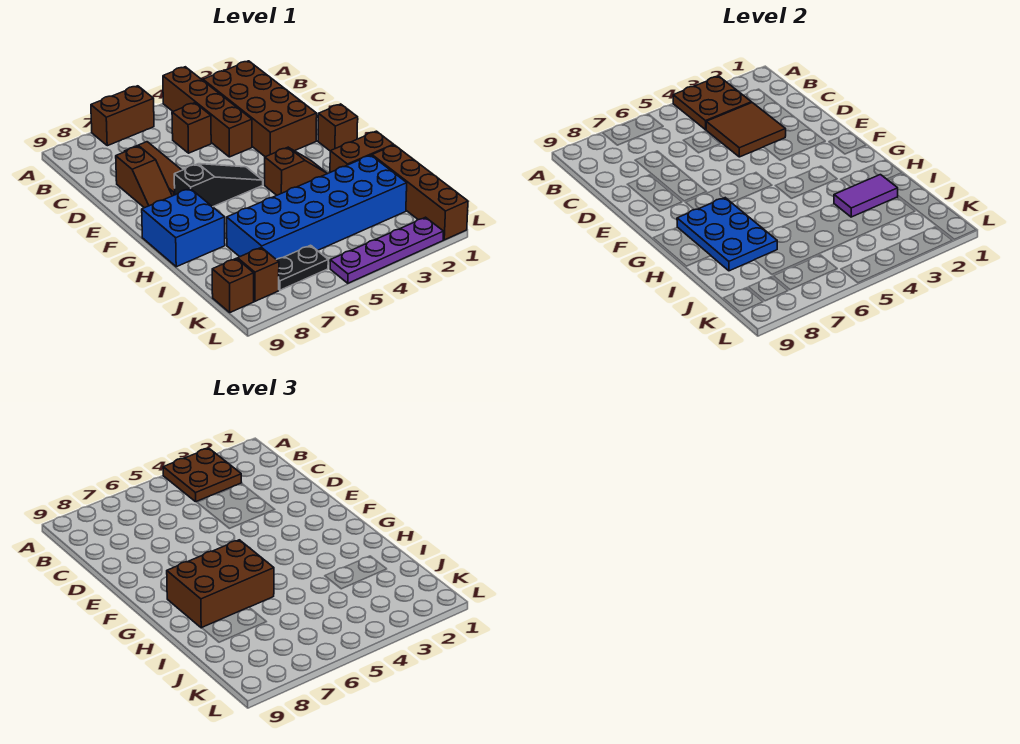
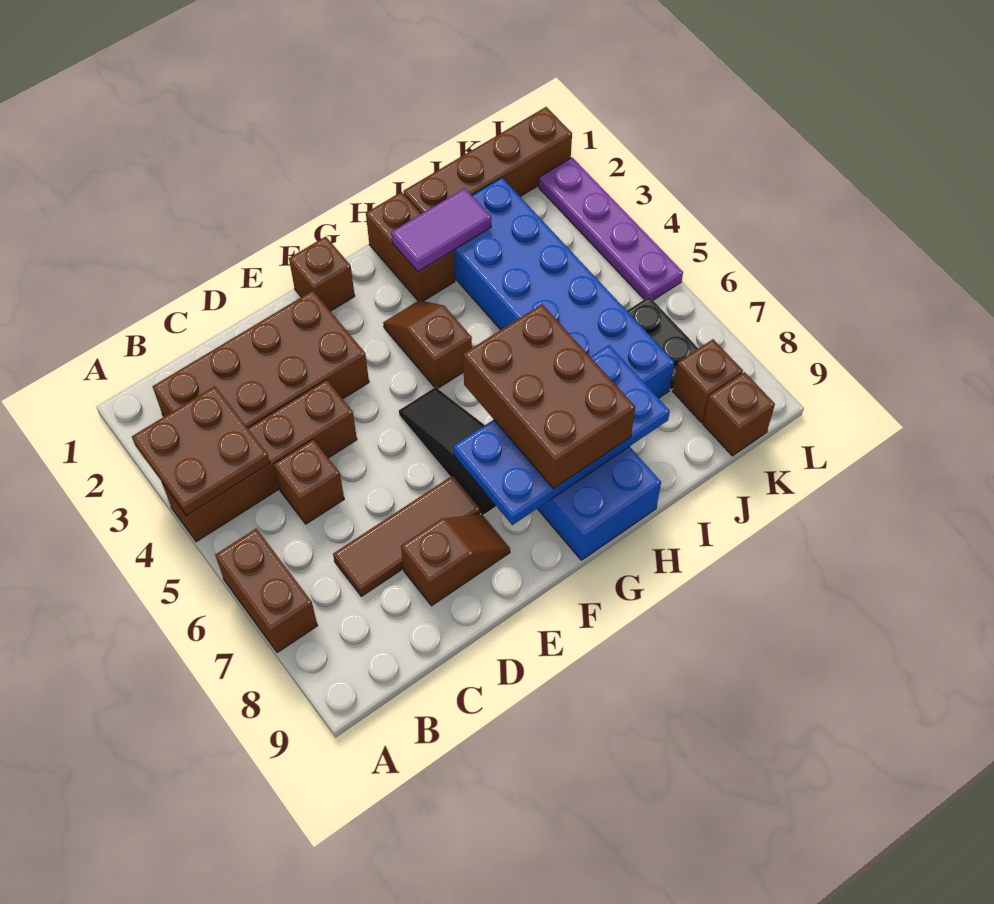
brown plate A3:B4 level 3 -> none
brown tile C3:D4 level 2 -> none
blue plate G7:I8 level 2 -> blue plate F7:I8 level 2
purple tile I2:I3 level 2 -> purple tile H2:I2 level 2

